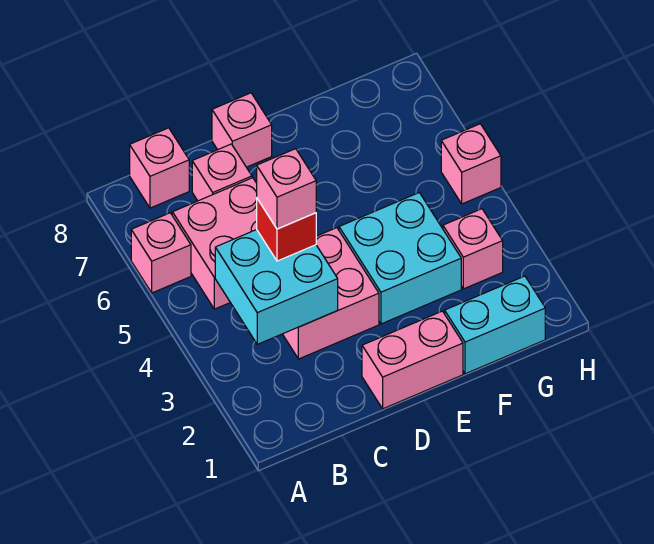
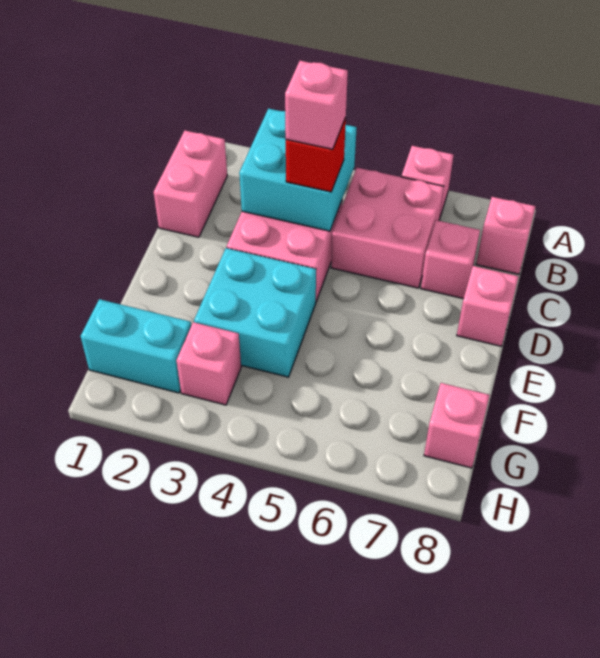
pink brick D1:E1 level 1 -> pink brick B1:C1 level 1
cyan brick F1:G1 level 1 -> cyan brick G1:G2 level 1
pink brick H5 level 1 -> pink brick G8 level 1

